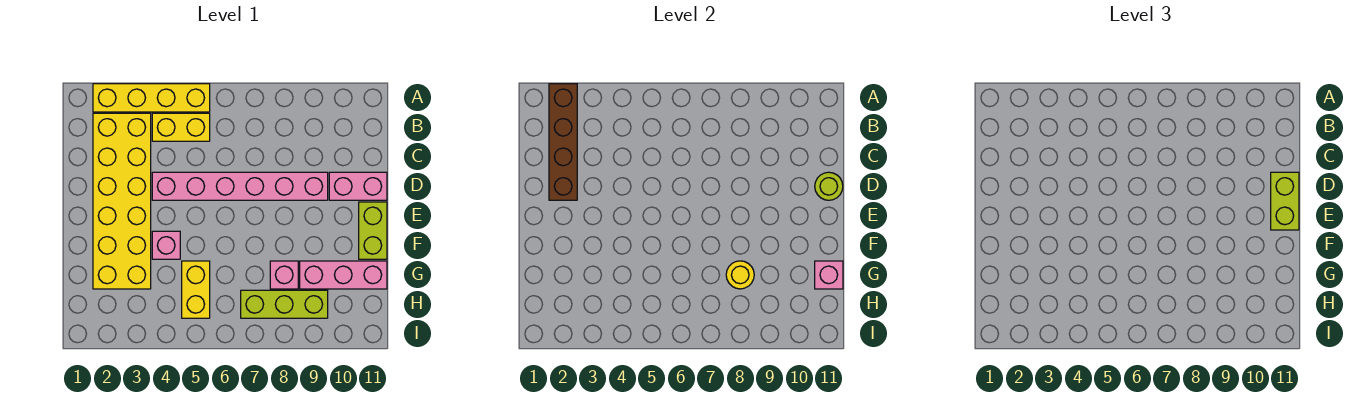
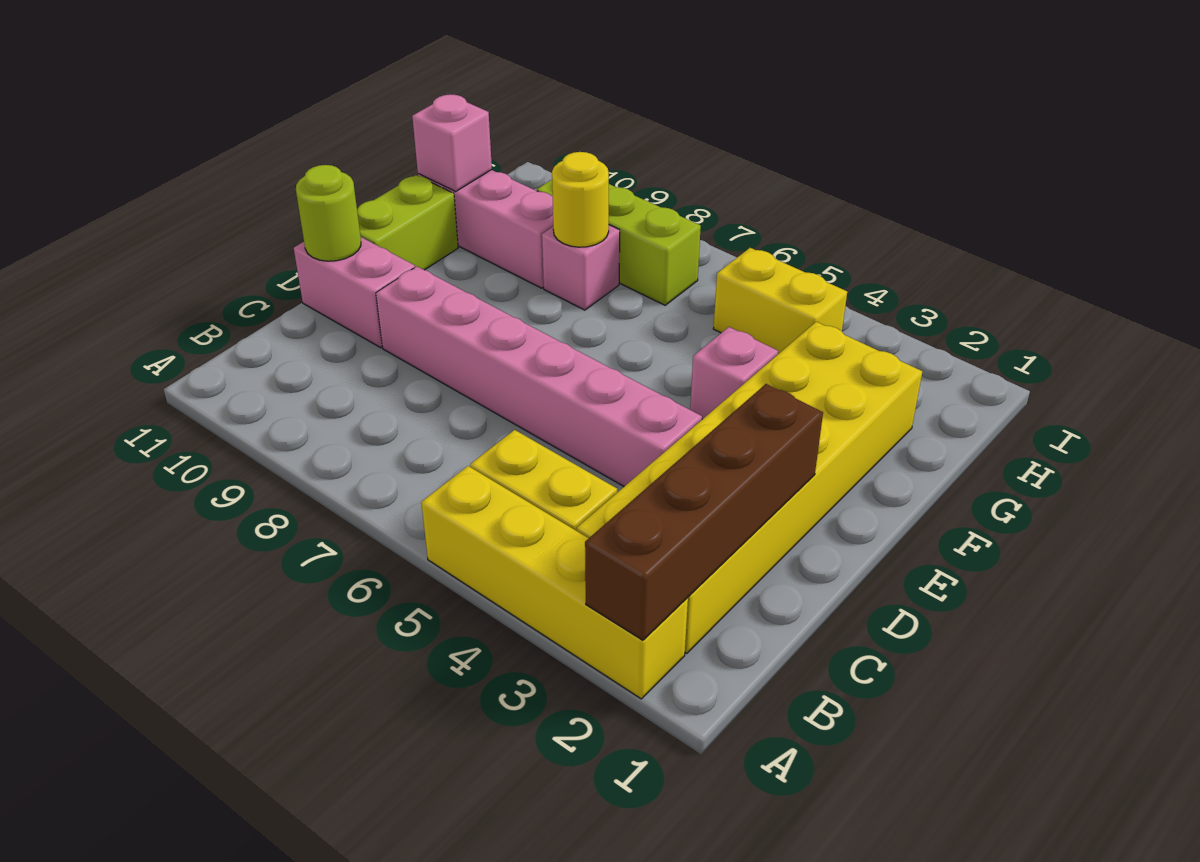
lime brick D11:E11 level 3 -> none
yellow brick G5:H5 level 1 -> yellow brick H4:H5 level 1

